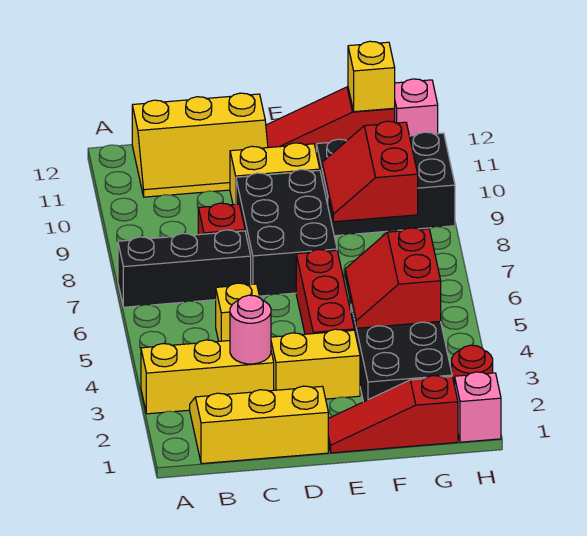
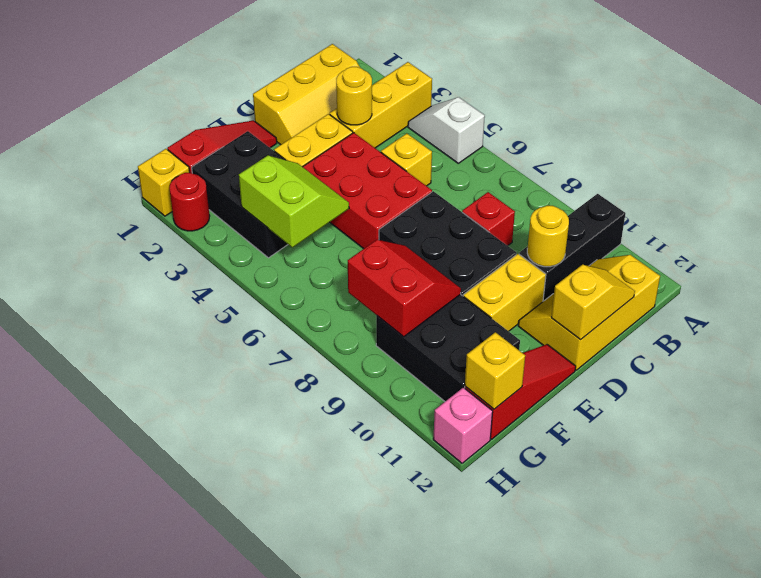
none -> white slope A4:A5 level 1 top 5
black brick A7:C7 level 1 -> black brick A10:C10 level 1
pink round brick C3 level 2 -> yellow round brick C3 level 2
none -> yellow round brick C10 level 2
none -> yellow slope C12:D12 level 2 top D
red brick E4:E6 level 1 -> red brick D4:E6 level 1
red slope F4:G5 level 2 top G -> lime slope F4:G5 level 2 top G
black brick F9:H10 level 1 -> black brick F9:G11 level 1
pink brick H1 level 1 -> yellow brick H1 level 1

